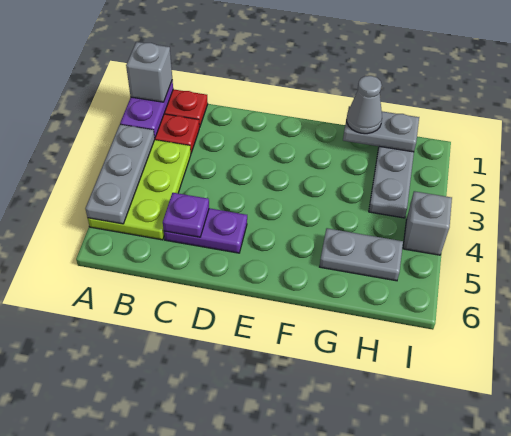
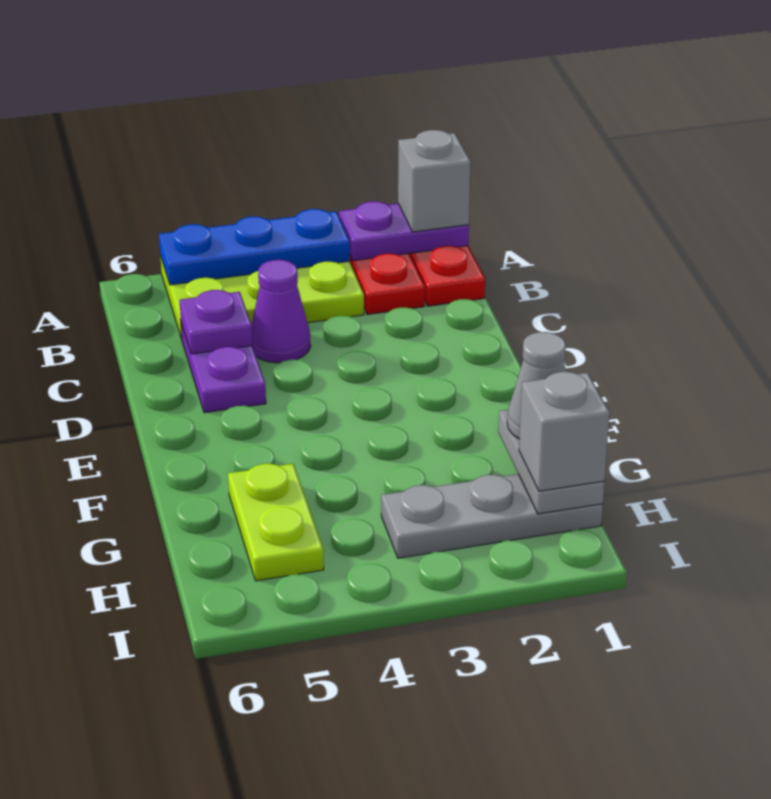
grey plate A3:A5 level 2 -> blue plate A3:A5 level 2
none -> purple cone C4 level 1
grey plate G5:H5 level 1 -> lime plate G5:H5 level 1
grey brick I4 level 1 -> grey brick H1 level 3

